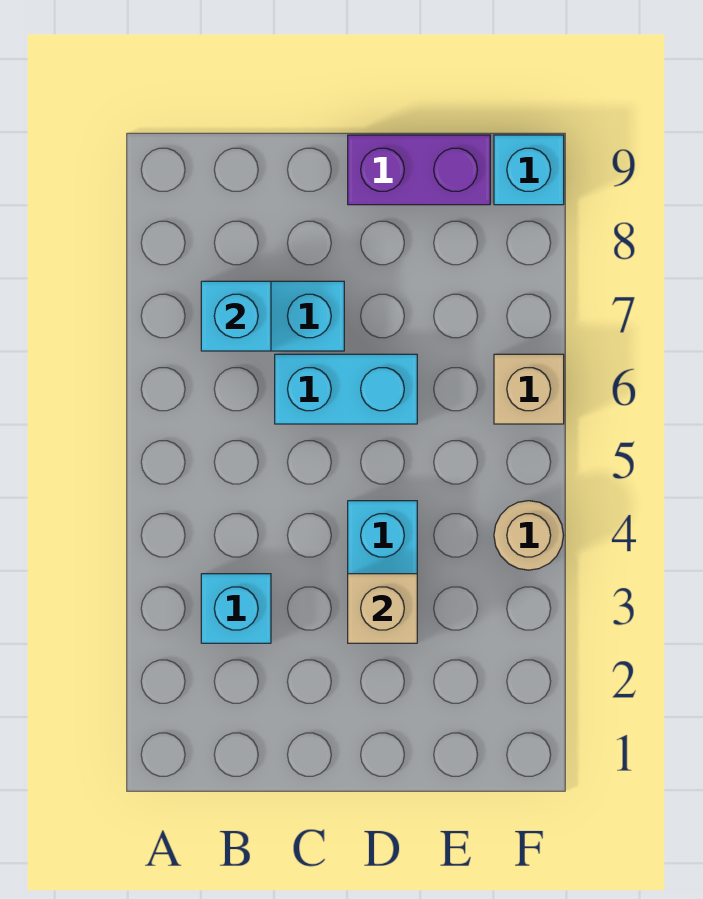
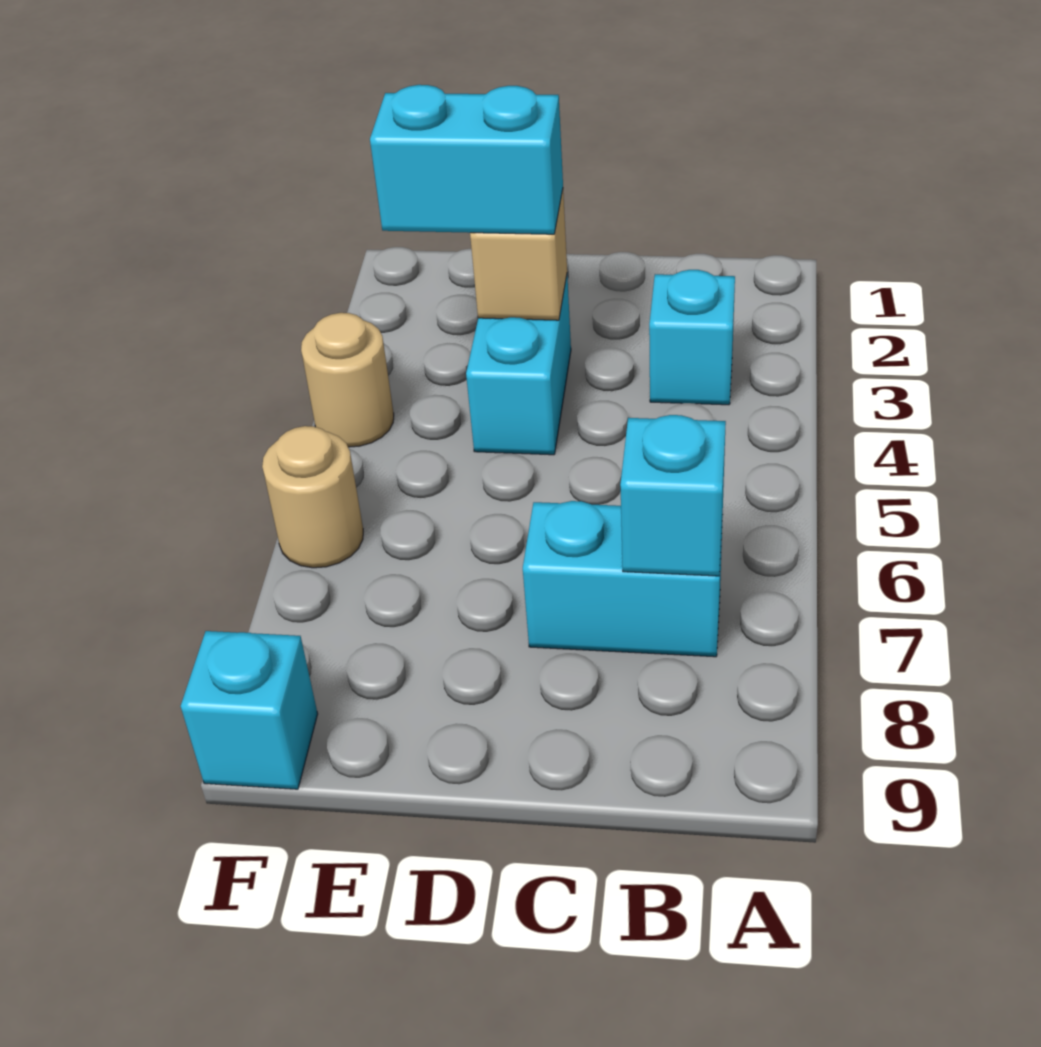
cyan brick C6:D6 level 1 -> cyan brick D3:E3 level 3
purple brick D9:E9 level 1 -> none
tan brick F6 level 1 -> tan round brick F6 level 1

